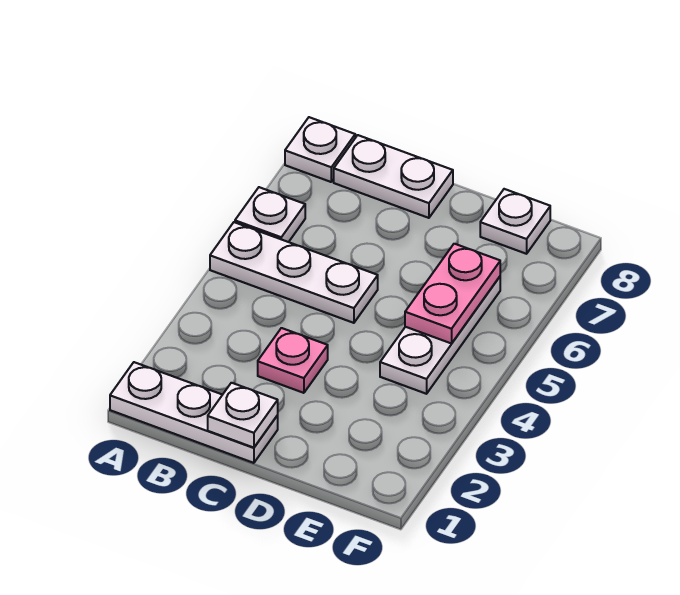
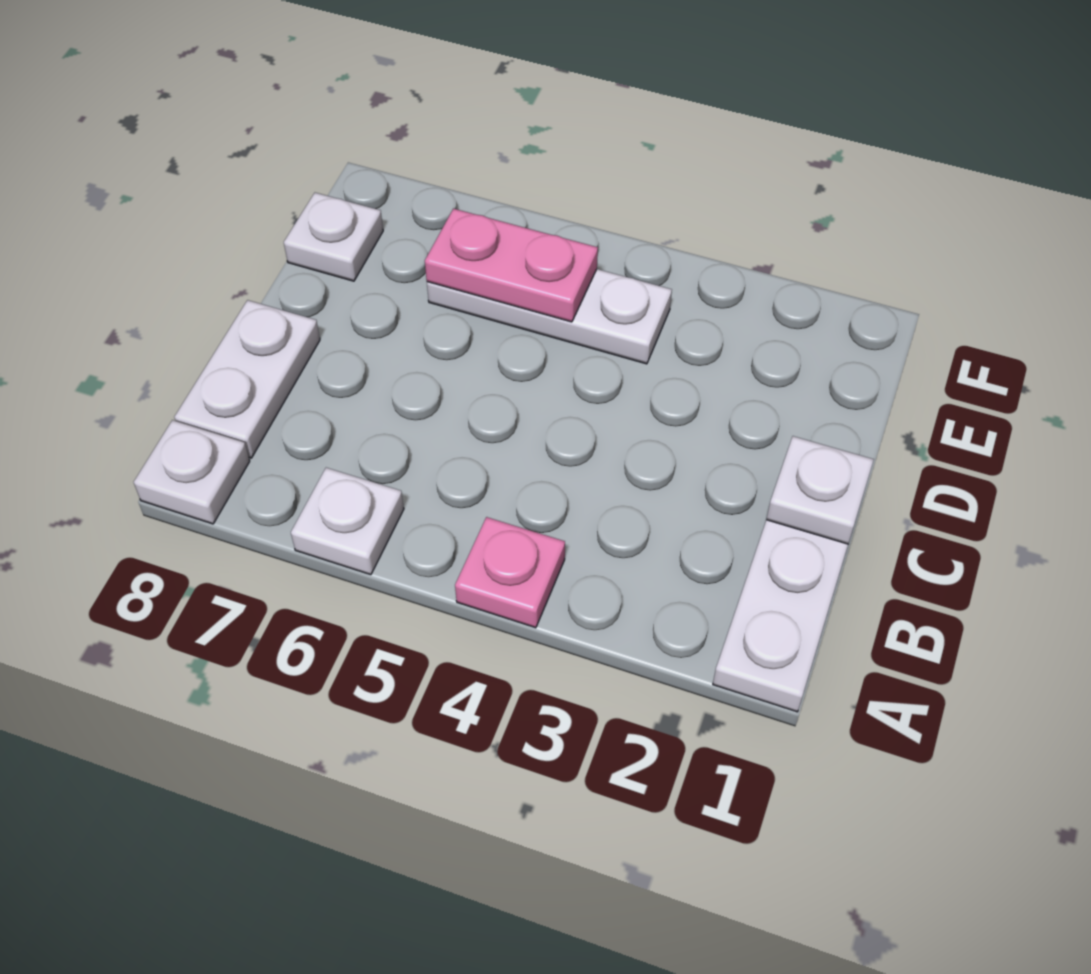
white plate A5:C5 level 1 -> none
pink plate C3 level 1 -> pink plate A4 level 1

